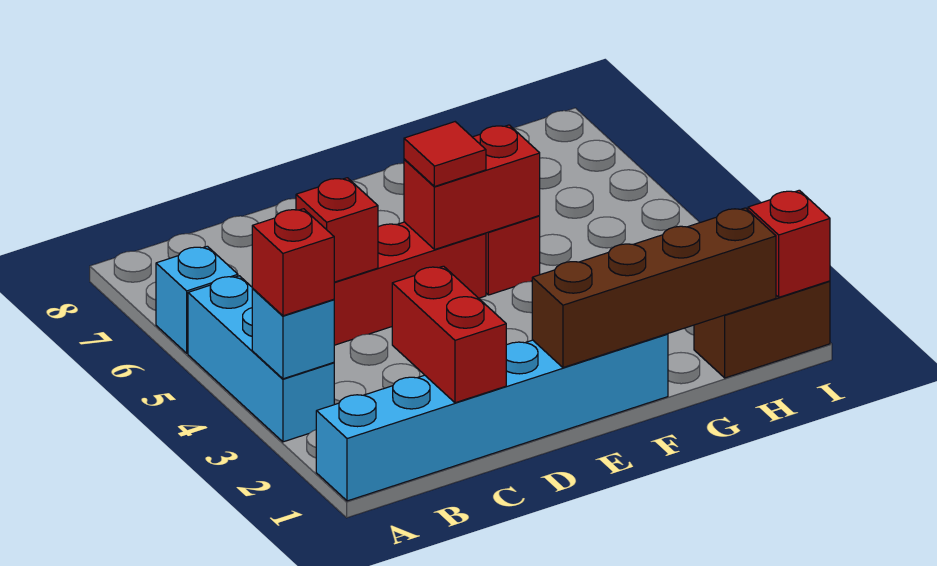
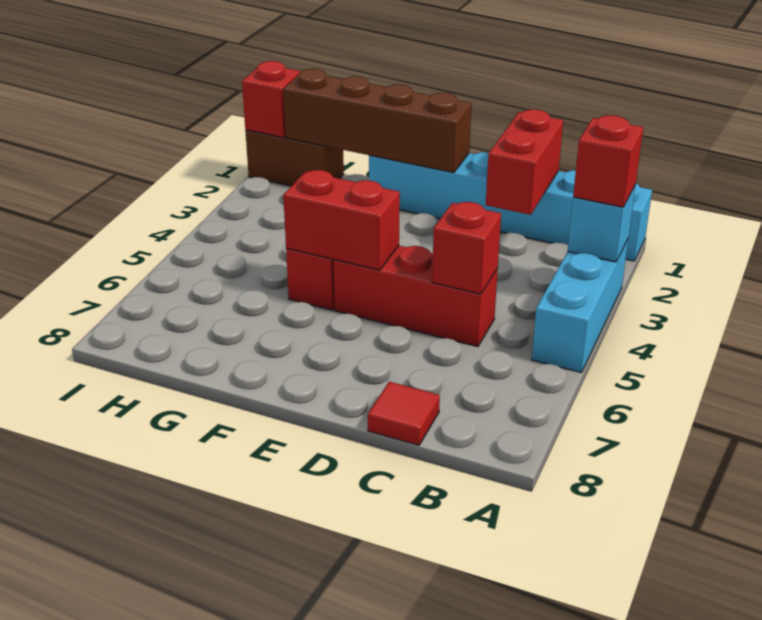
cyan brick A6 level 1 -> none
red tile E5 level 3 -> red tile C8 level 1

